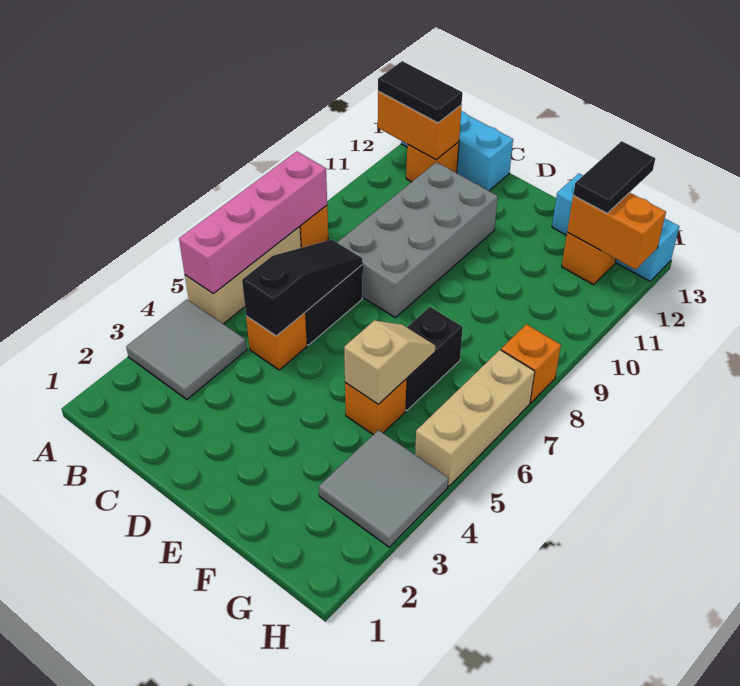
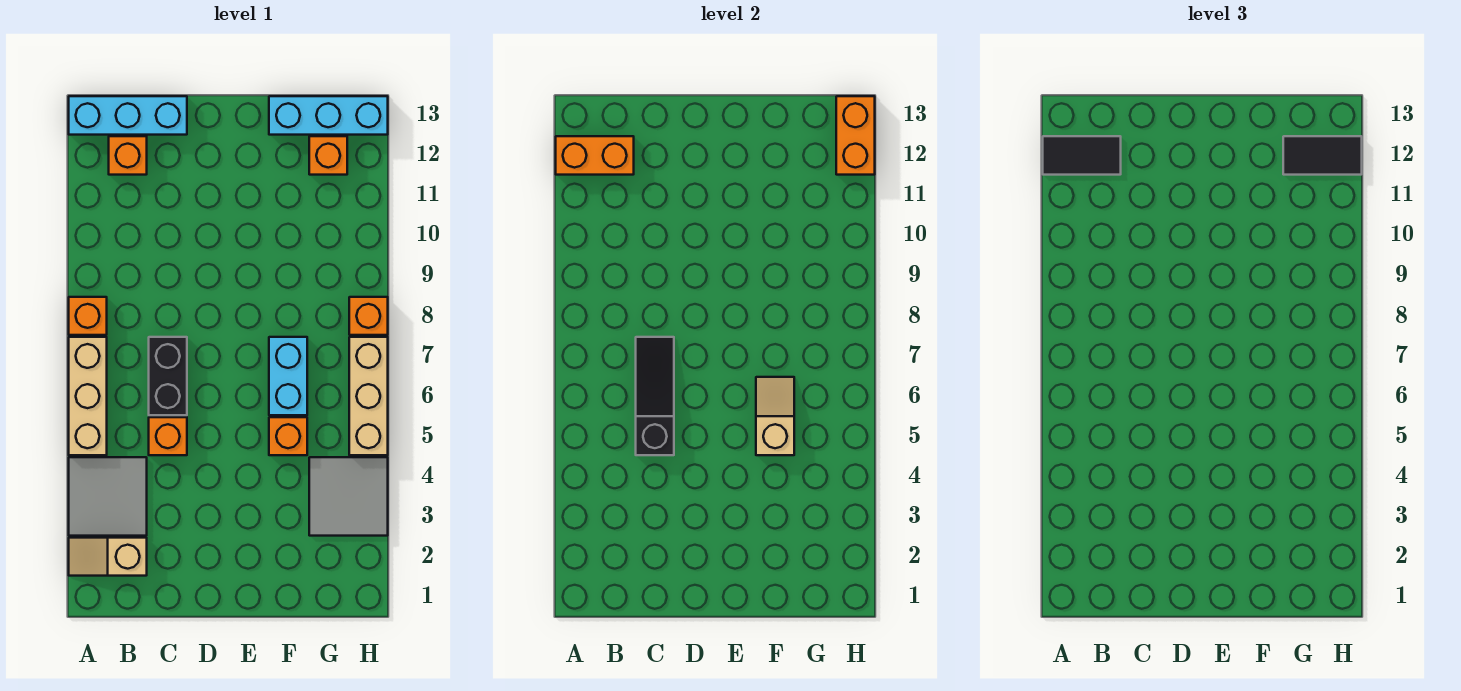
none -> tan slope A2:B2 level 1 top B
pink brick A5:A8 level 2 -> none
grey brick C8:D11 level 1 -> none
black brick F6:F7 level 1 -> cyan brick F6:F7 level 1
orange brick G12:H12 level 2 -> orange brick H12:H13 level 2
black tile G12:G13 level 3 -> black tile G12:H12 level 3

